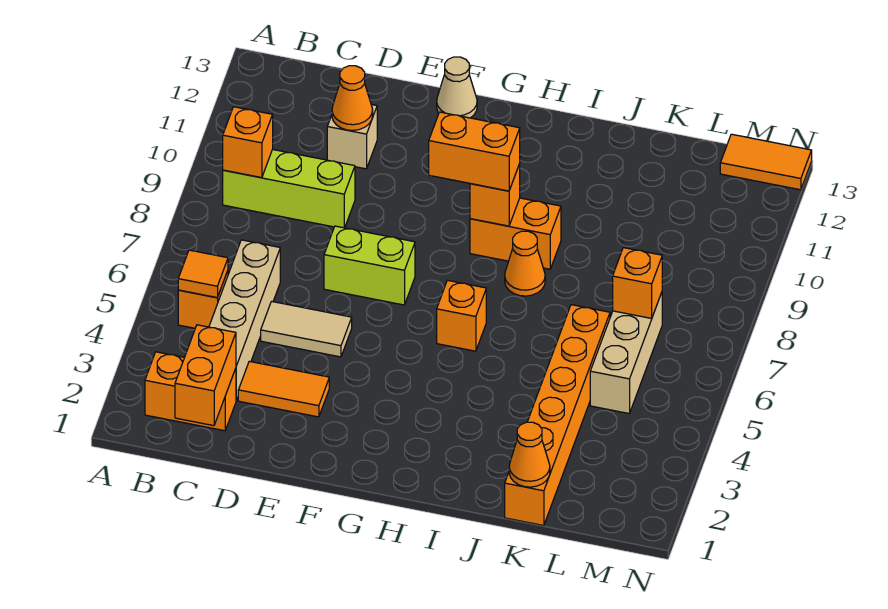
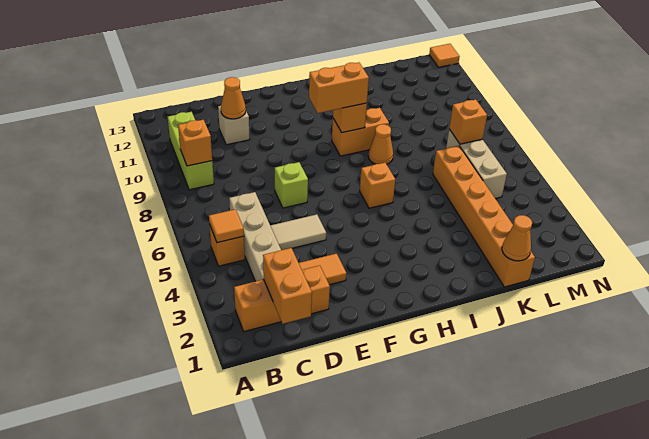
orange brick B2:C2 level 1 -> orange brick B2:D2 level 1
lime brick B9:D9 level 1 -> lime brick B9:B11 level 1
lime brick E7:F7 level 1 -> lime brick E7 level 1
tan cone F13 level 1 -> none
orange tile M13:N13 level 1 -> orange tile N13 level 1

